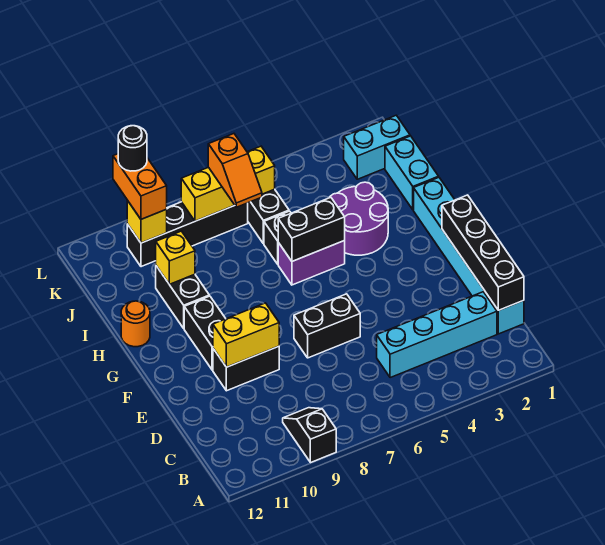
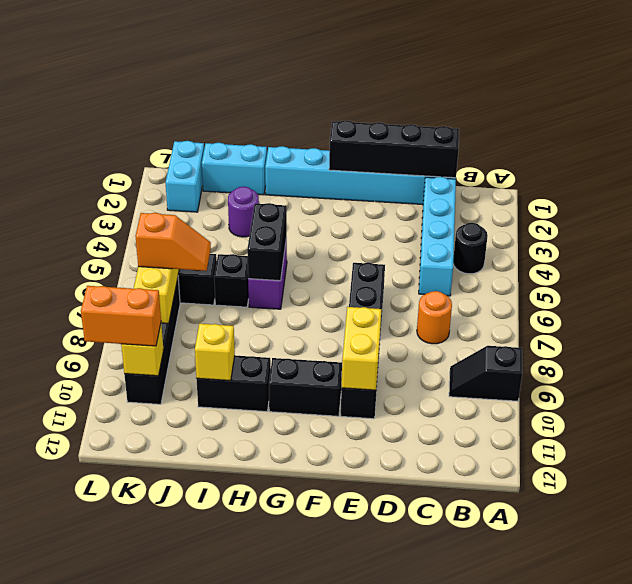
purple round brick H3:I4 level 1 -> purple round brick I3 level 1
orange round brick H12 level 1 -> orange round brick C7 level 1
black round brick L10 level 4 -> black round brick B4 level 1

